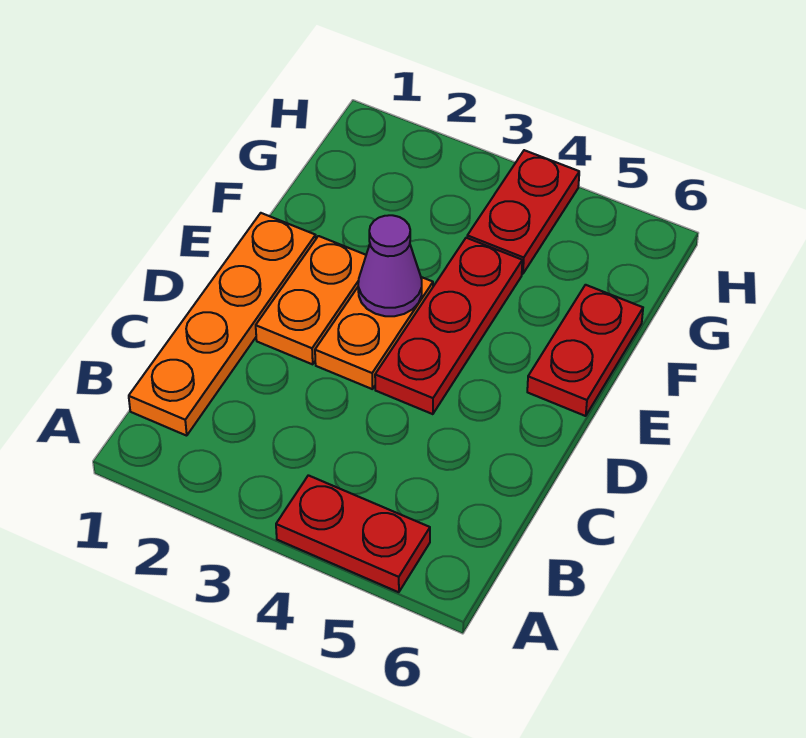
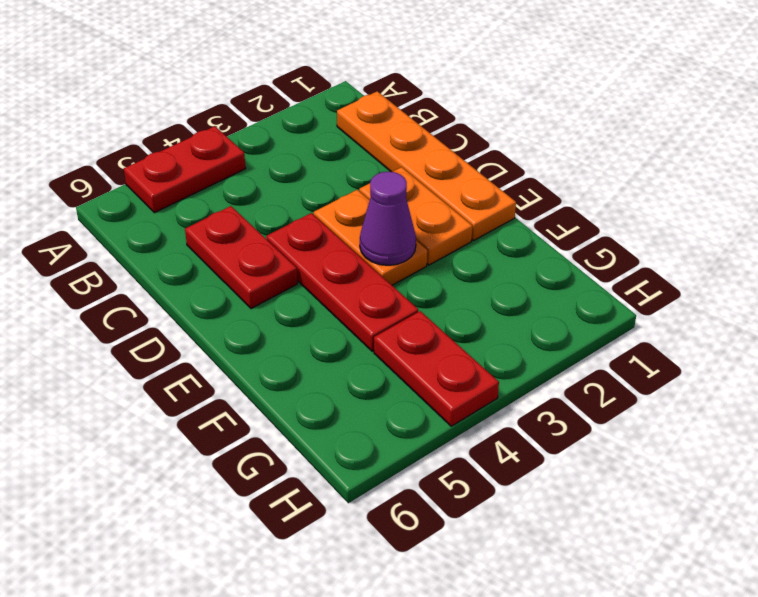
red plate E6:F6 level 1 -> red plate C5:D5 level 1

